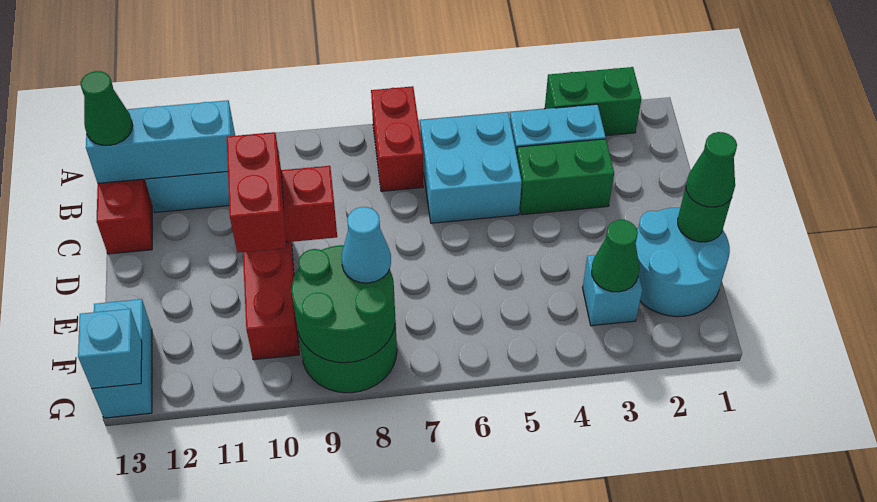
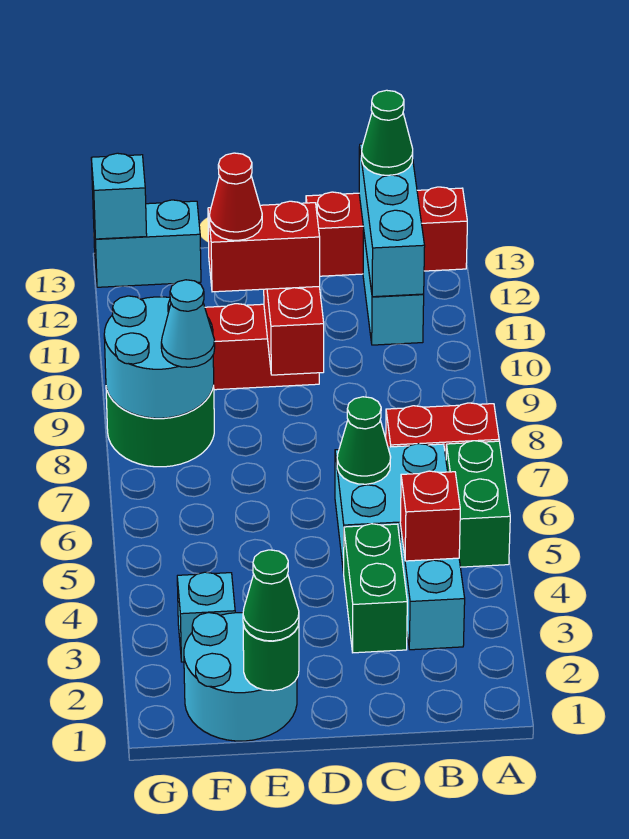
green brick A2:A3 level 1 -> green brick A5:A6 level 1
none -> red brick B4 level 2
none -> red cone E10 level 4
green cone F3 level 2 -> green cone C6 level 2
green round brick F8:G9 level 2 -> cyan round brick F8:G9 level 2

